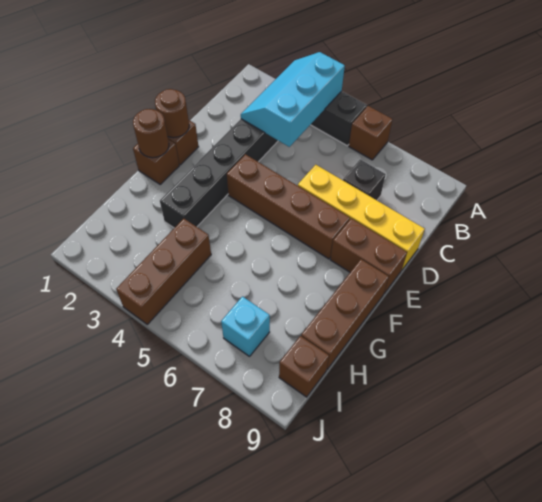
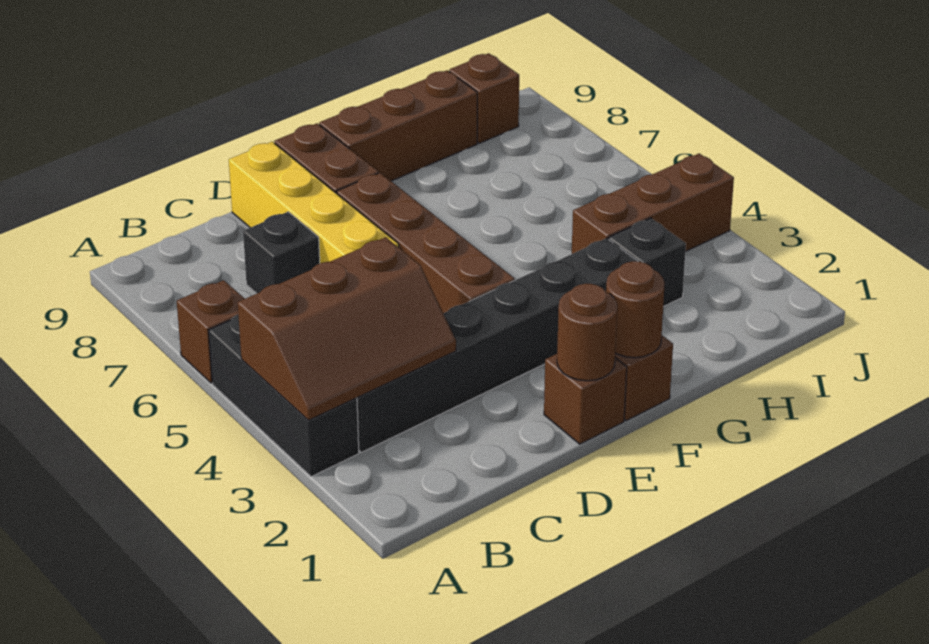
cyan slope A3:C4 level 2 top 4 -> brown slope A3:C4 level 2 top 4
none -> black brick H3 level 1
cyan brick I7 level 1 -> none

